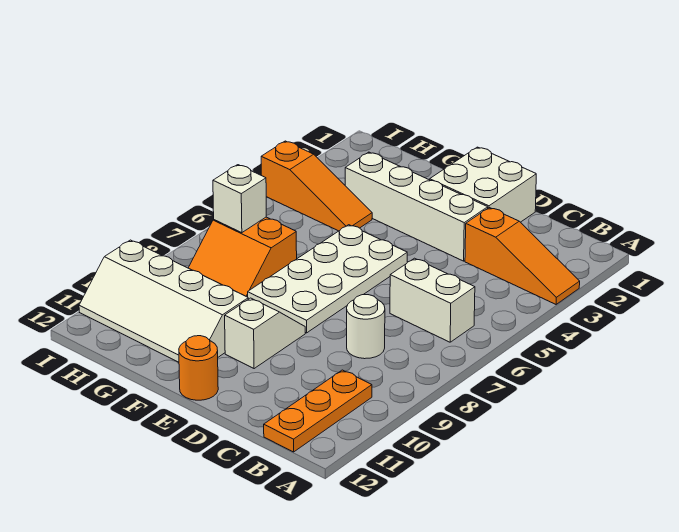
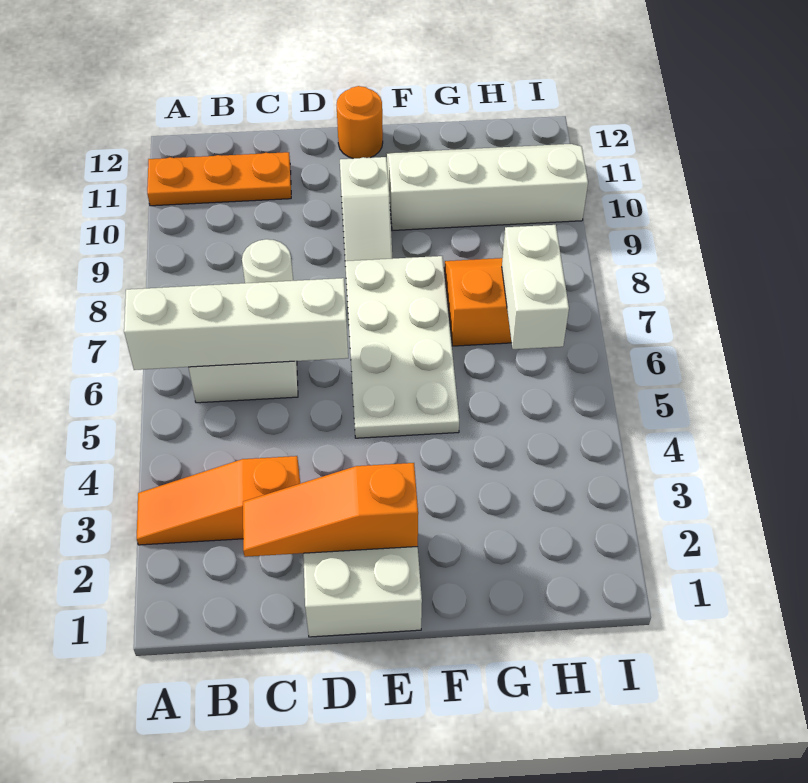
orange plate B10:B12 level 1 -> orange plate A11:C11 level 1
white brick D3:G3 level 1 -> white brick A6:D6 level 2
orange slope G4:I4 level 1 top I -> orange slope C2:E2 level 2 top E
white brick H7 level 2 -> white brick H6:H7 level 2

